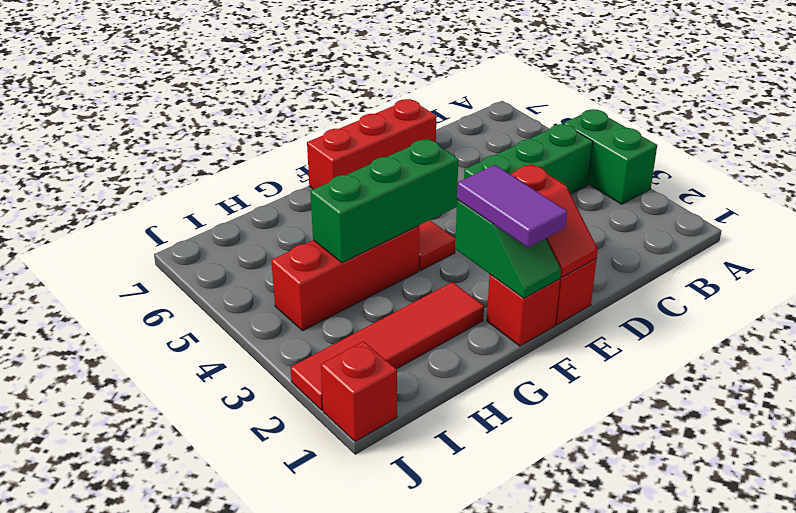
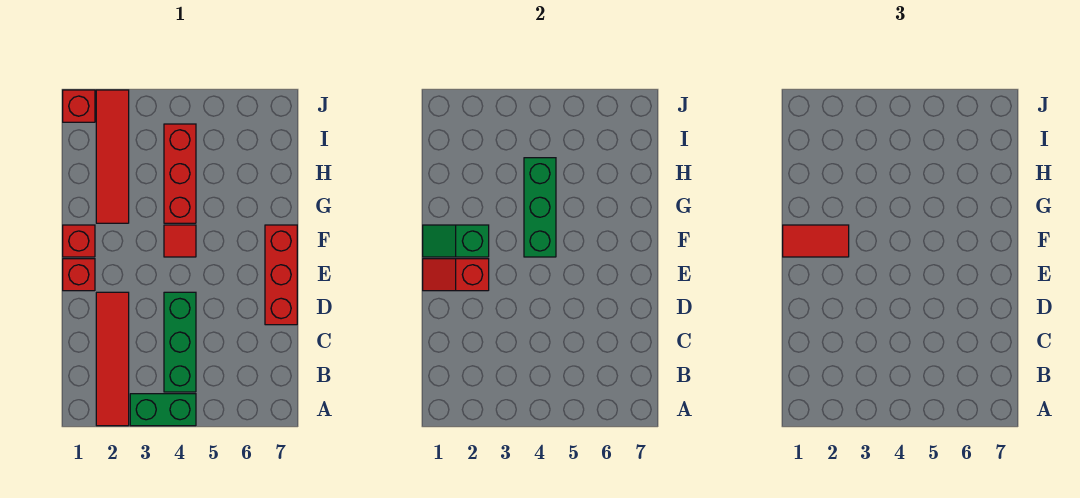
none -> red tile A2:D2 level 1
purple tile F1:F2 level 3 -> red tile F1:F2 level 3

